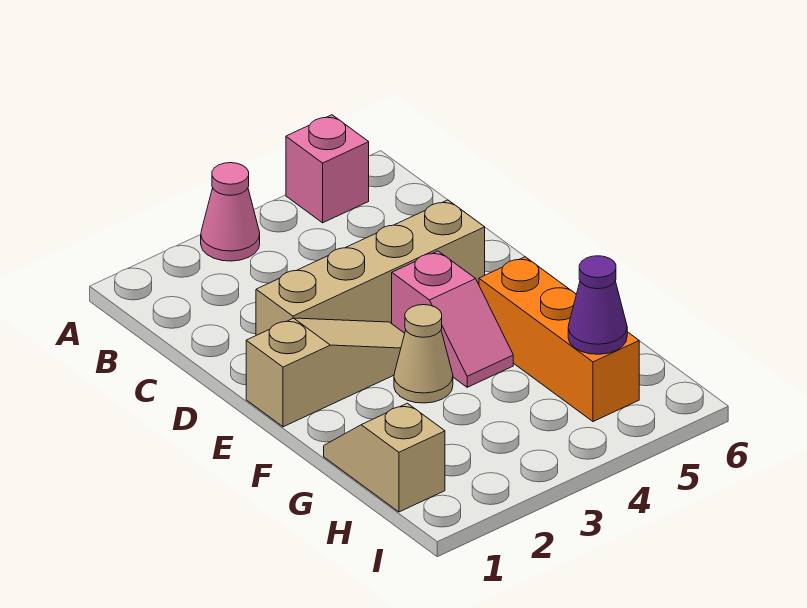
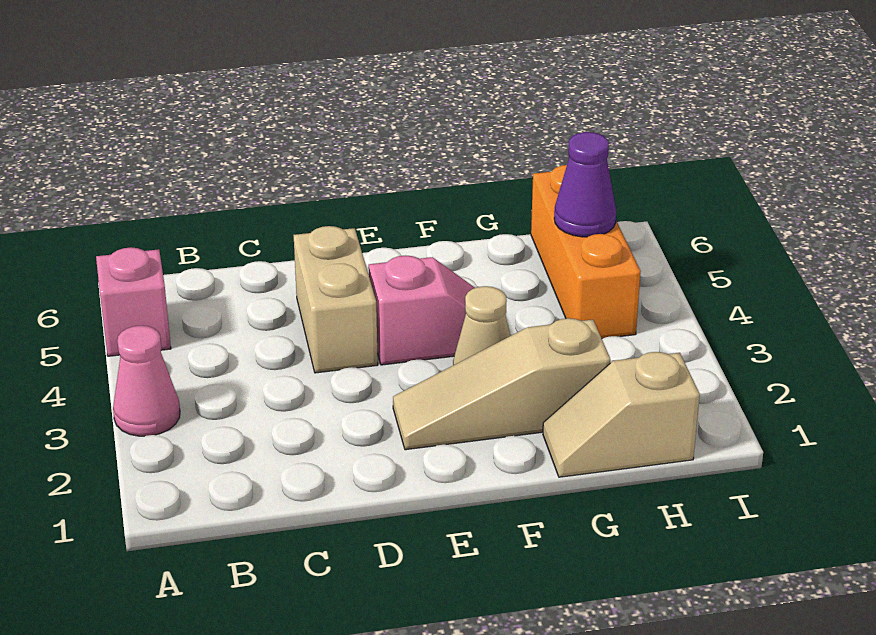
tan brick D2:D5 level 1 -> tan brick D4:D5 level 1
tan slope E1:E3 level 1 top 1 -> tan slope E2:G2 level 1 top G
orange brick F5:H5 level 1 -> orange brick H4:H6 level 1

